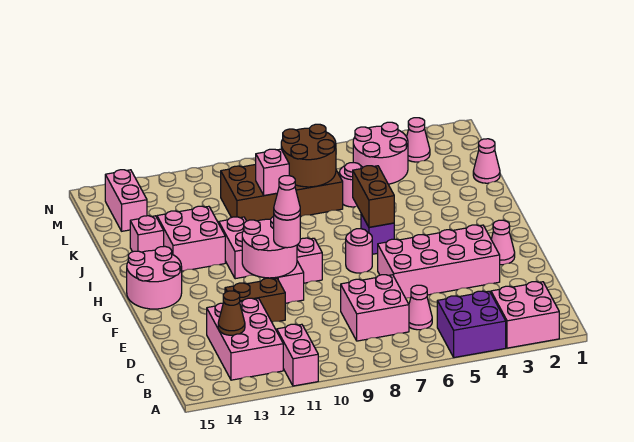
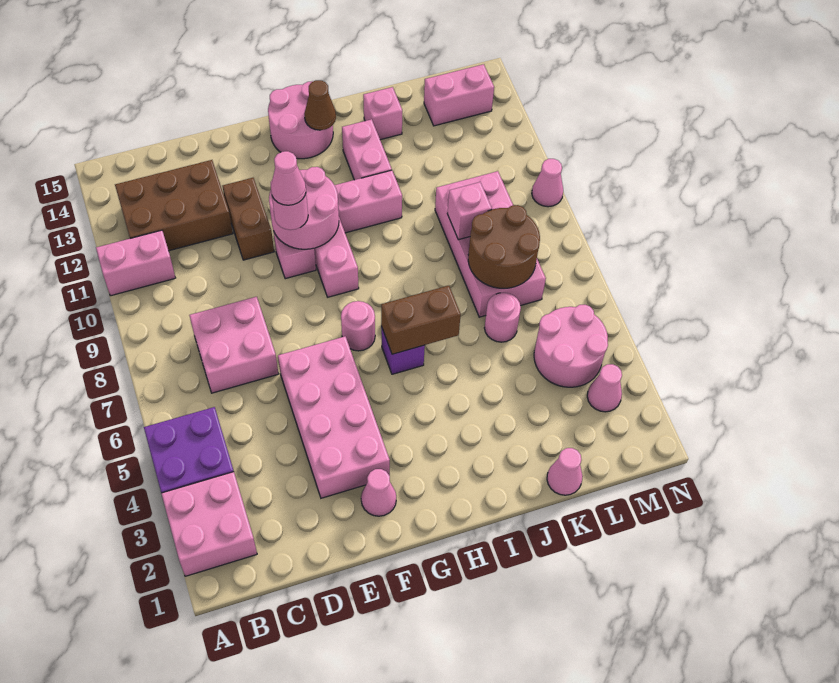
pink brick B12:D13 level 1 -> brown brick B12:D13 level 1
pink cone C6 level 1 -> pink cone N10 level 1
brown cone C13 level 2 -> brown cone H14 level 2
pink brick I12:J13 level 1 -> pink brick I12:I13 level 1
brown brick K7:L10 level 1 -> pink brick K7:L10 level 1

